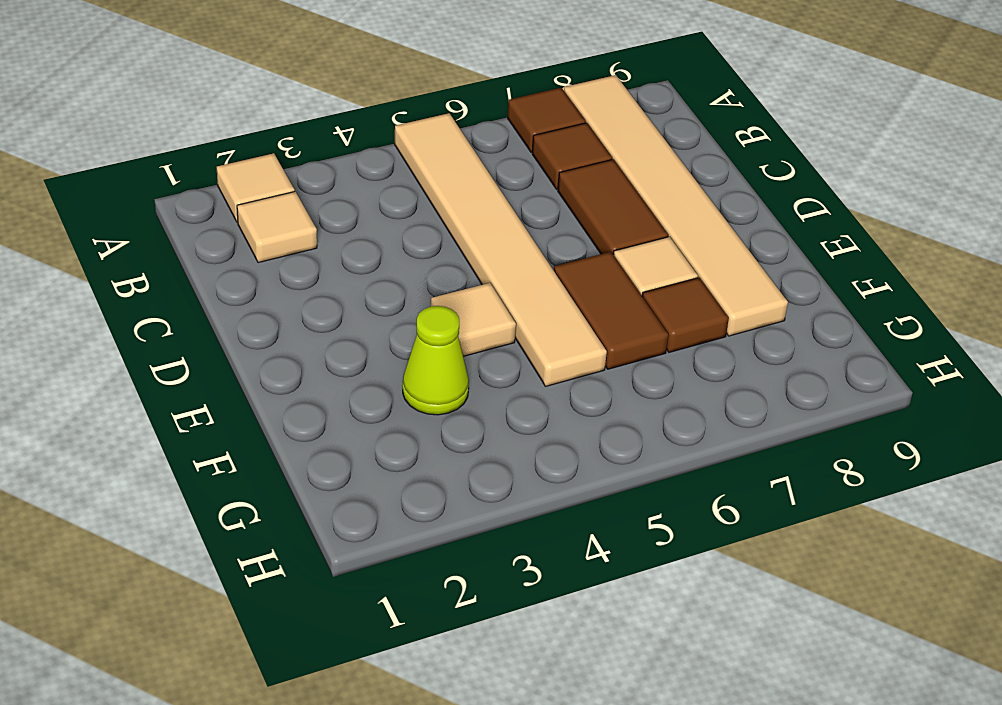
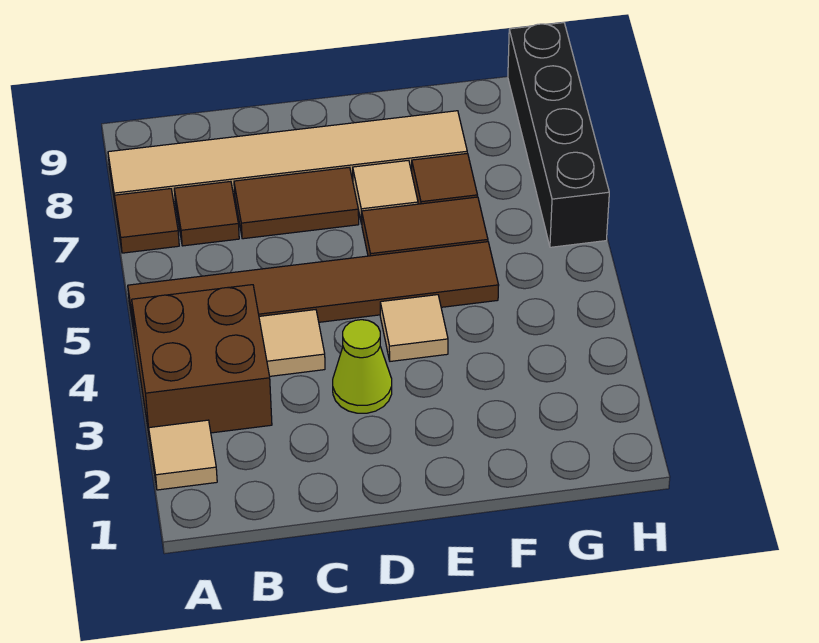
none -> brown brick A3:B4 level 1
tan tile A5:F5 level 1 -> brown tile A5:F5 level 1
tan tile B2 level 1 -> tan tile C4 level 1
lime cone F3 level 1 -> lime cone D3 level 1
none -> black brick H6:H9 level 1

